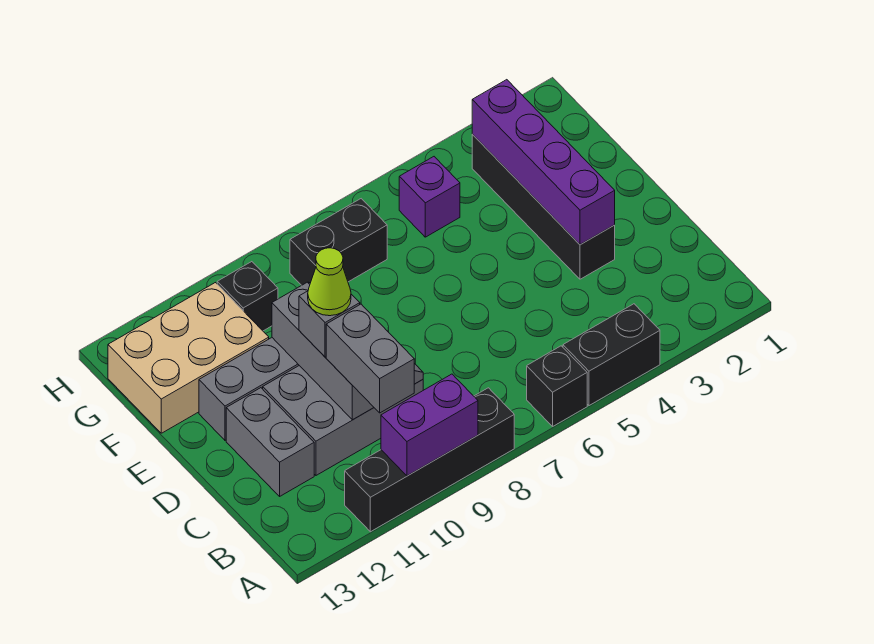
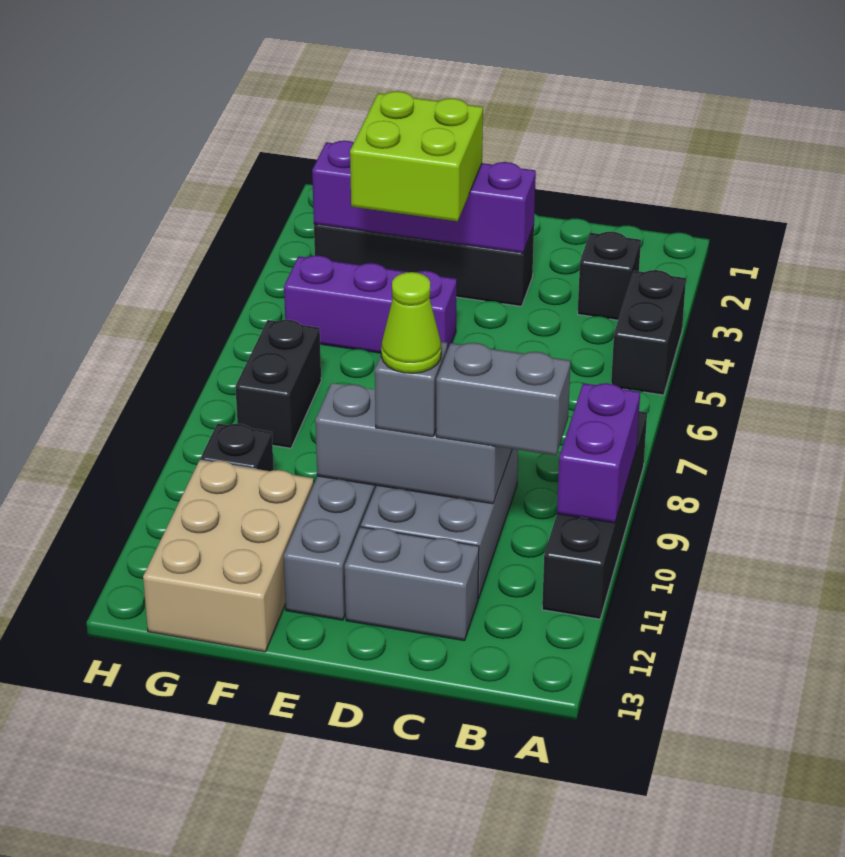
black brick A6 level 1 -> black brick B3 level 1
none -> lime brick E3:F4 level 3
purple brick G5 level 1 -> purple brick E5:G5 level 1

